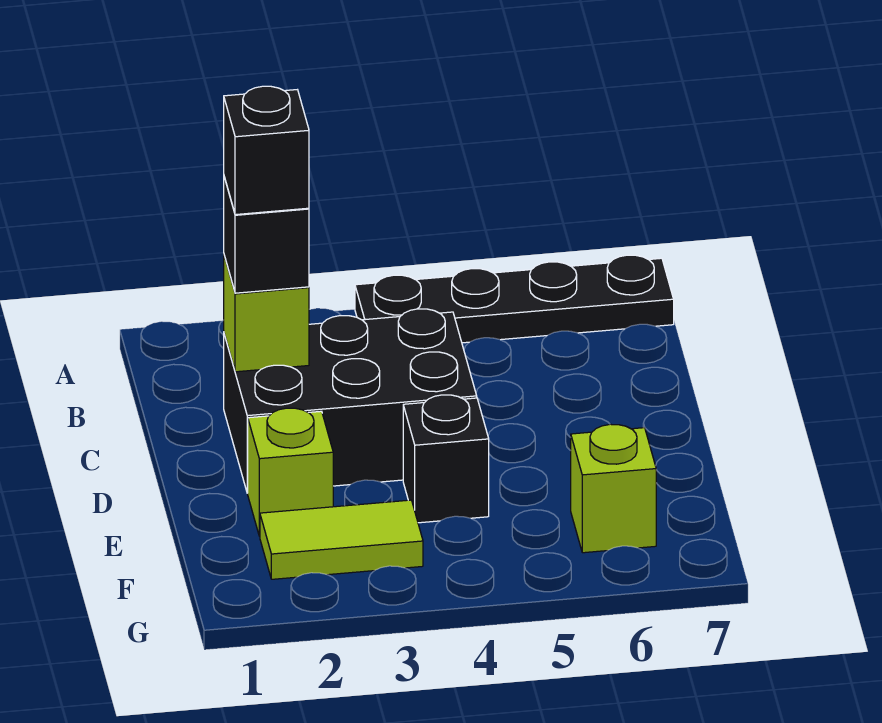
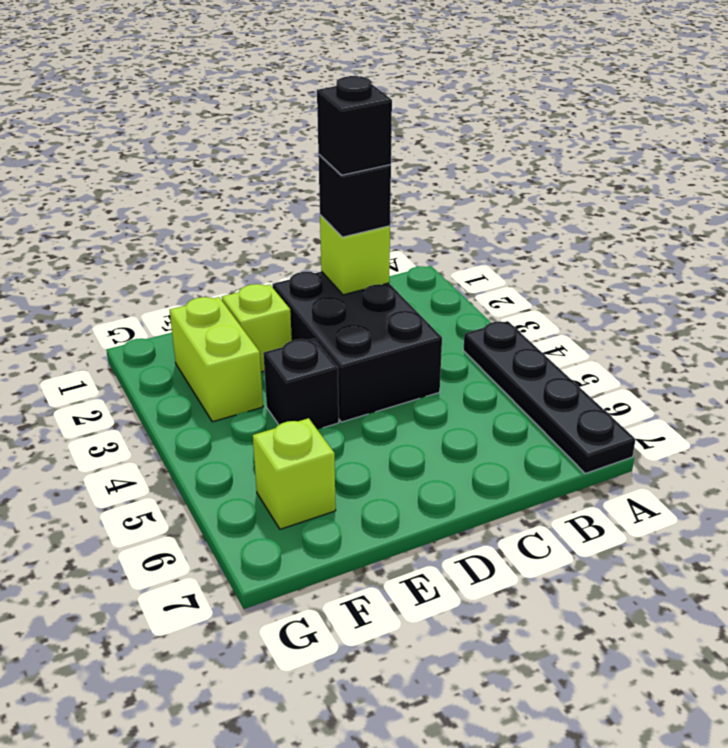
lime tile F2:F3 level 1 -> lime brick F2:F3 level 1

